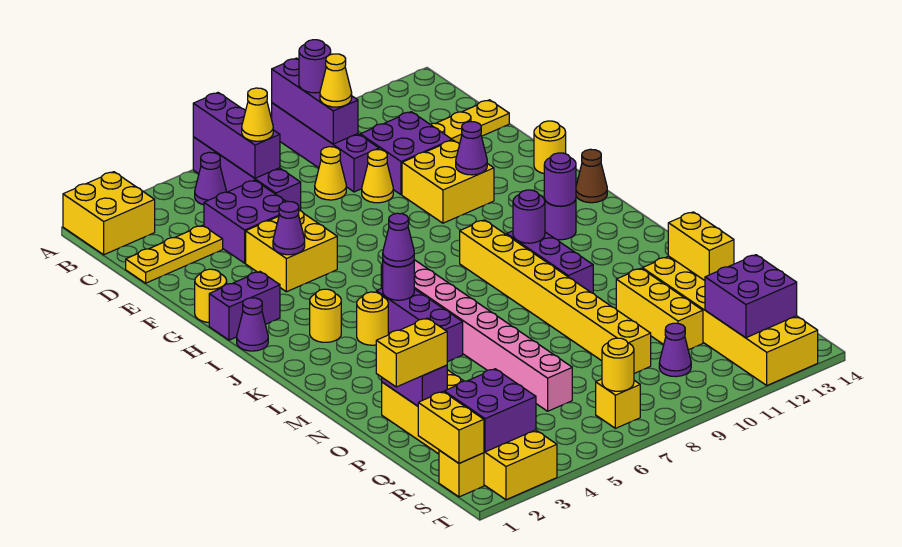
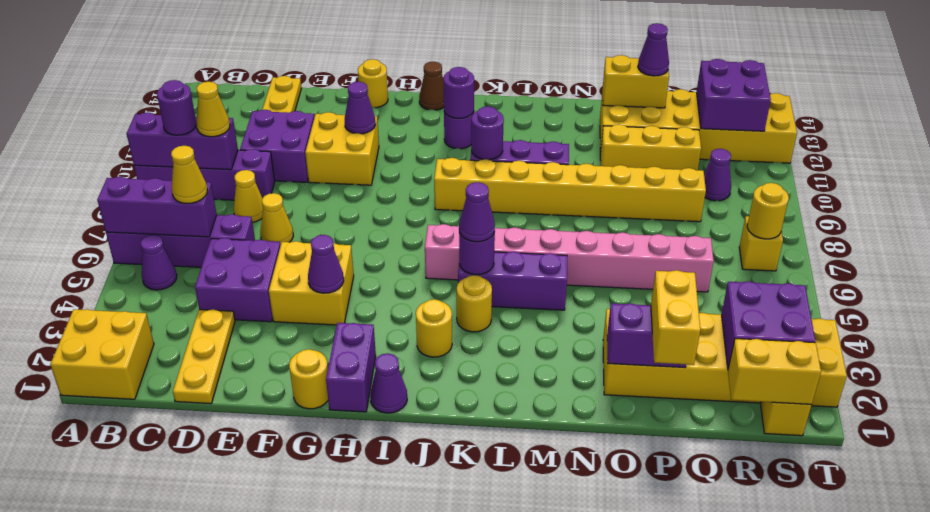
yellow cone E9 level 1 -> yellow cone E7 level 1
none -> purple cone P13 level 3

